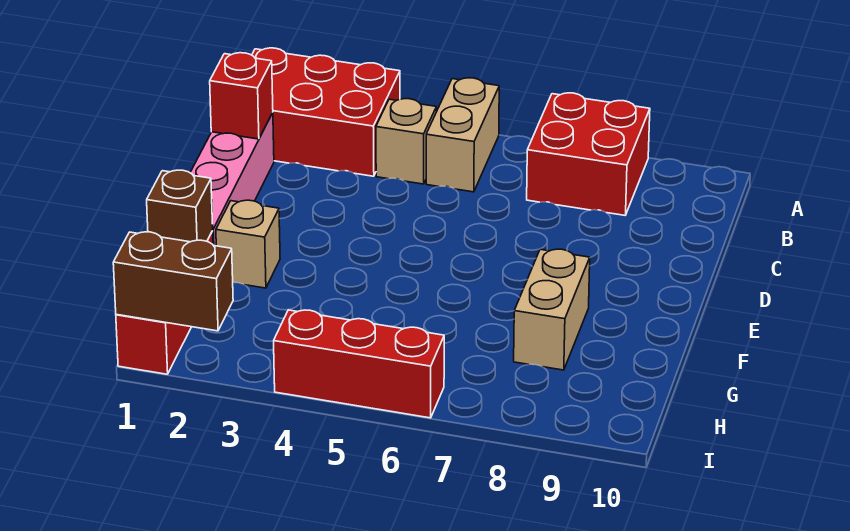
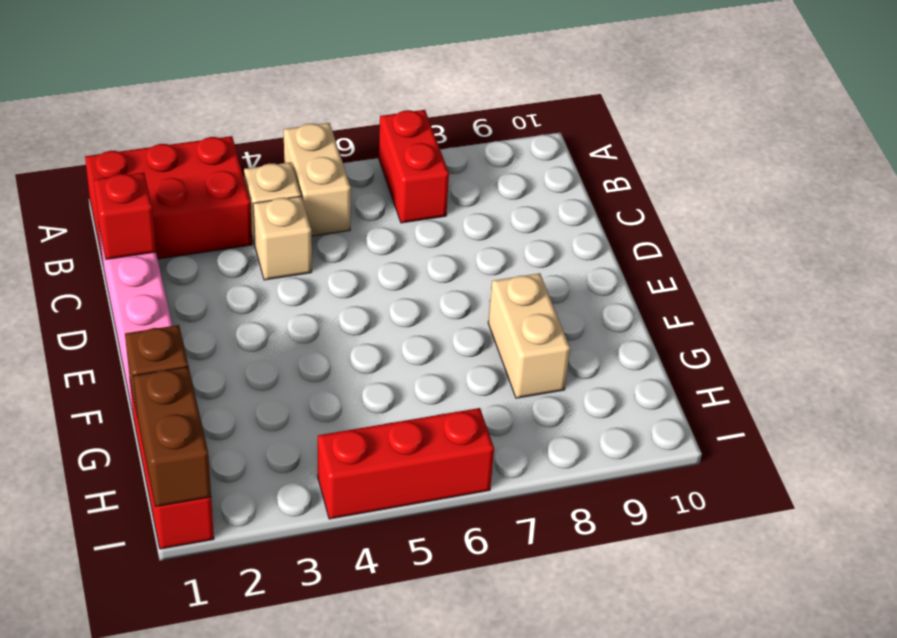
red brick A7:B8 level 1 -> red brick A7:B7 level 1
tan brick F2 level 1 -> tan brick C4 level 1
brown brick I1:I2 level 2 -> brown brick H1:I1 level 2

